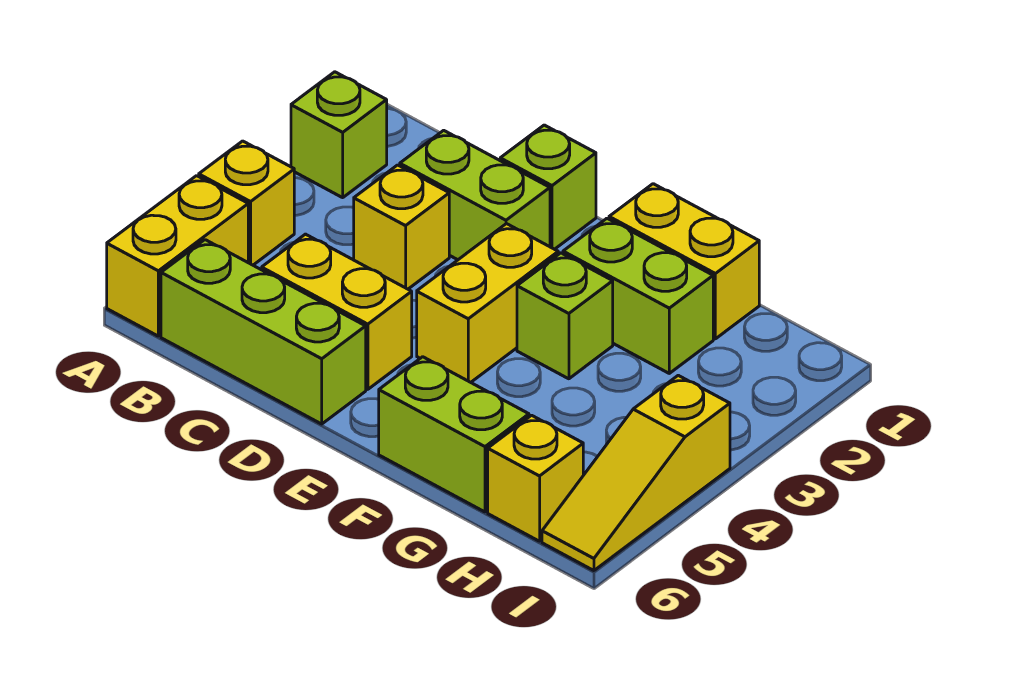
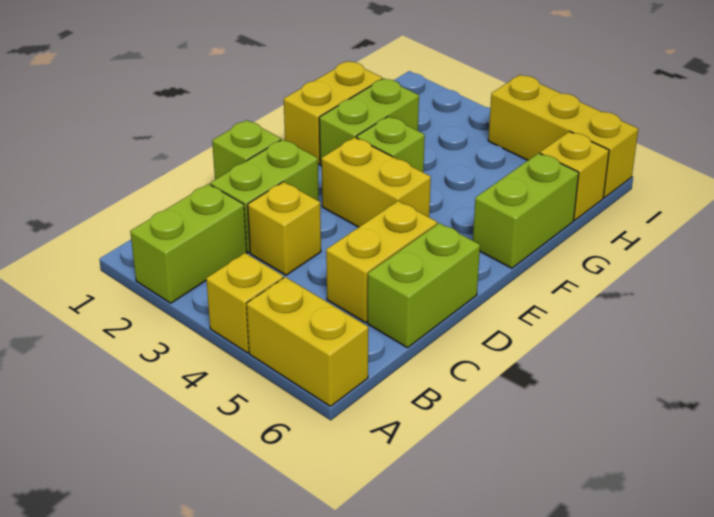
lime brick A2 level 1 -> lime brick A2:B2 level 1
lime brick B6:D6 level 1 -> lime brick C6:D6 level 1
yellow slope I4:I6 level 1 top 4 -> yellow brick I4:I6 level 1

